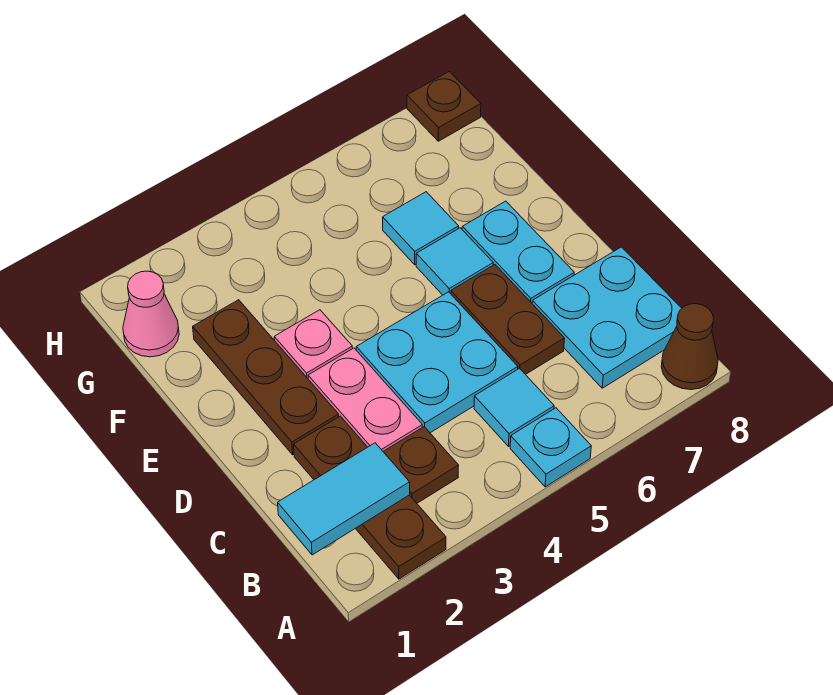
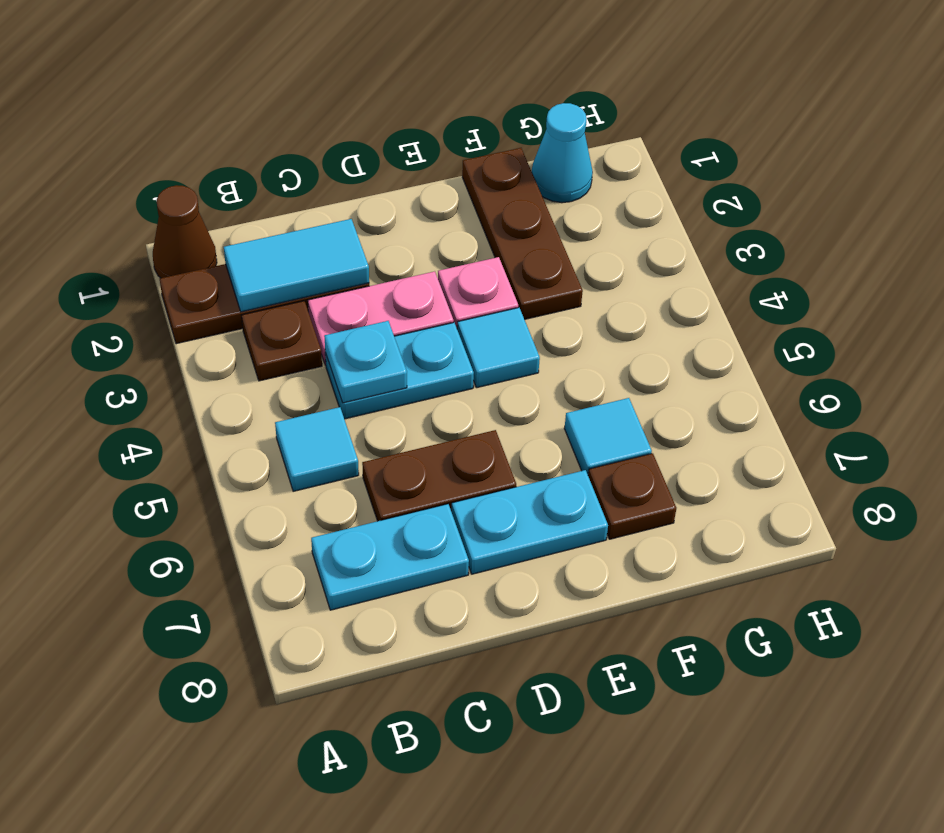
cyan plate A5 level 1 -> cyan plate C4 level 2
brown cone A8 level 1 -> brown cone A1 level 1
cyan tile B1:B2 level 2 -> cyan tile B2:C2 level 2
cyan plate B7:C8 level 1 -> cyan plate B7:C7 level 1
cyan plate C4:D5 level 1 -> cyan plate C4:D4 level 1
brown plate D2:F2 level 1 -> brown plate F1:F3 level 1
cyan tile E6 level 1 -> cyan tile E4 level 1
pink cone G1 level 1 -> cyan cone G1 level 1
brown plate H8 level 1 -> brown plate F7 level 1

